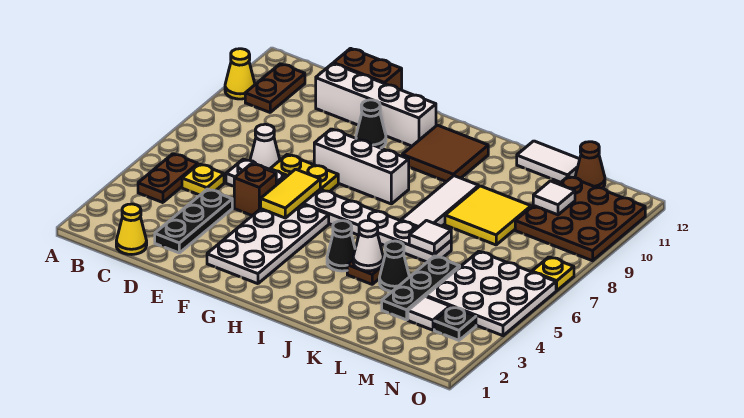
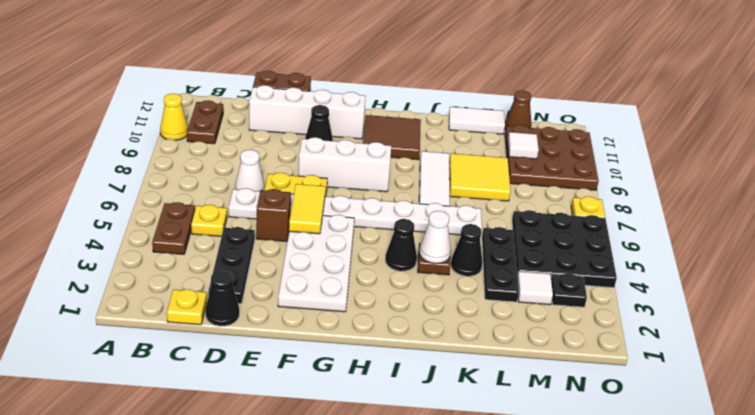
yellow cone C1 level 1 -> yellow plate C1 level 1
none -> black cone D1 level 1
white tile K6 level 2 -> none
white plate M4:O6 level 1 -> black plate M4:O6 level 1

